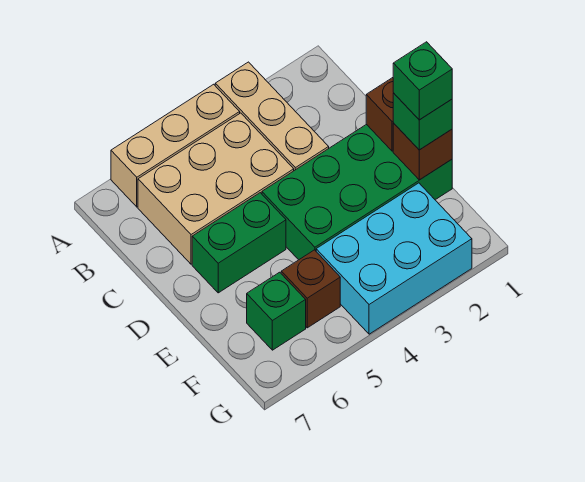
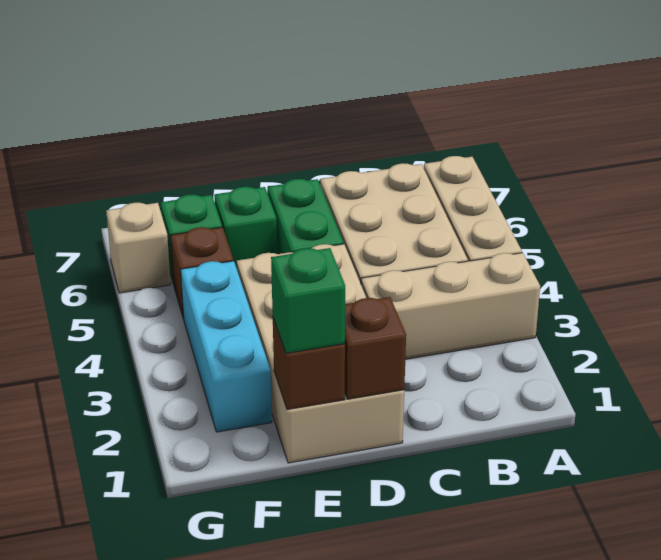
green brick D1:E4 level 1 -> tan brick D1:E4 level 1
green brick E1 level 4 -> green brick E6 level 1
cyan brick F2:G4 level 1 -> cyan brick F2:F4 level 1
none -> tan brick G6 level 1

